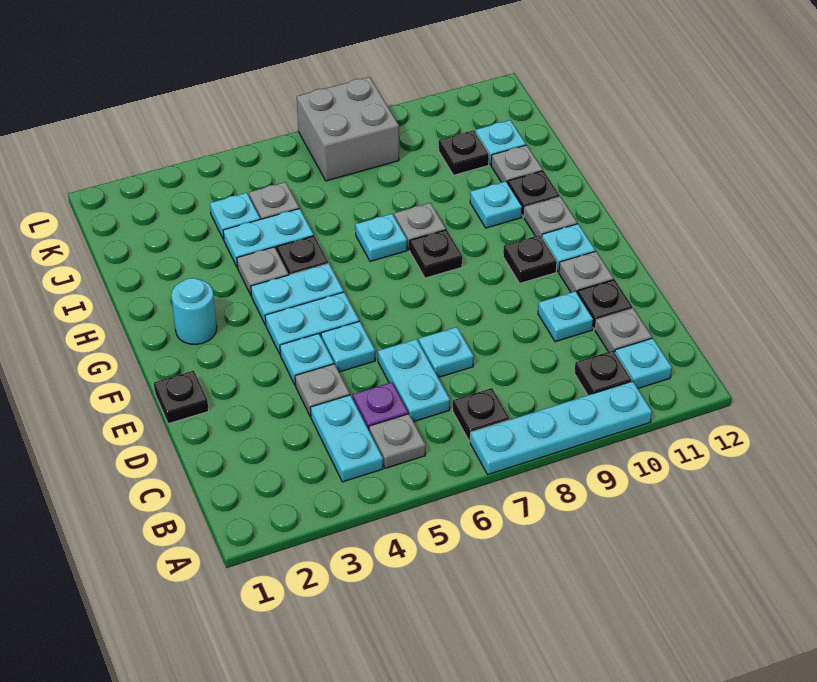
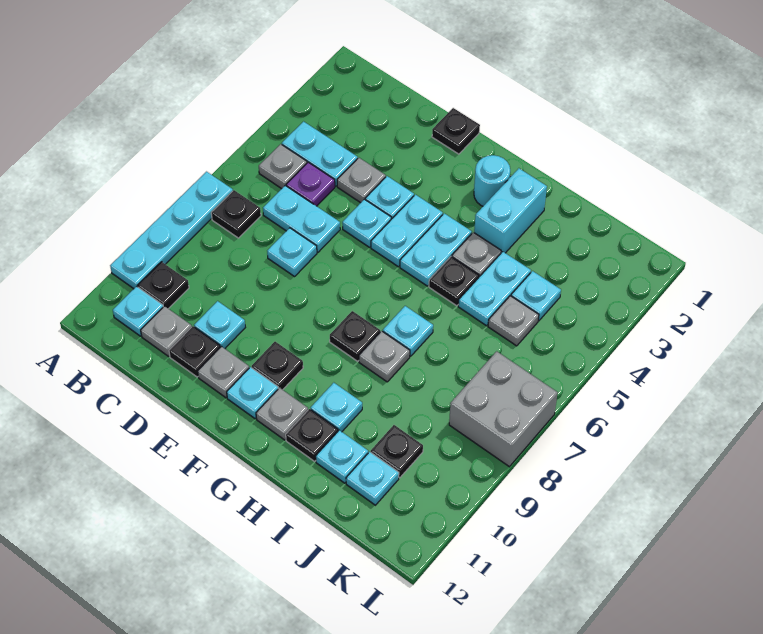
none -> cyan brick H2:H3 level 1
grey plate I11 level 1 -> cyan plate I11 level 1

